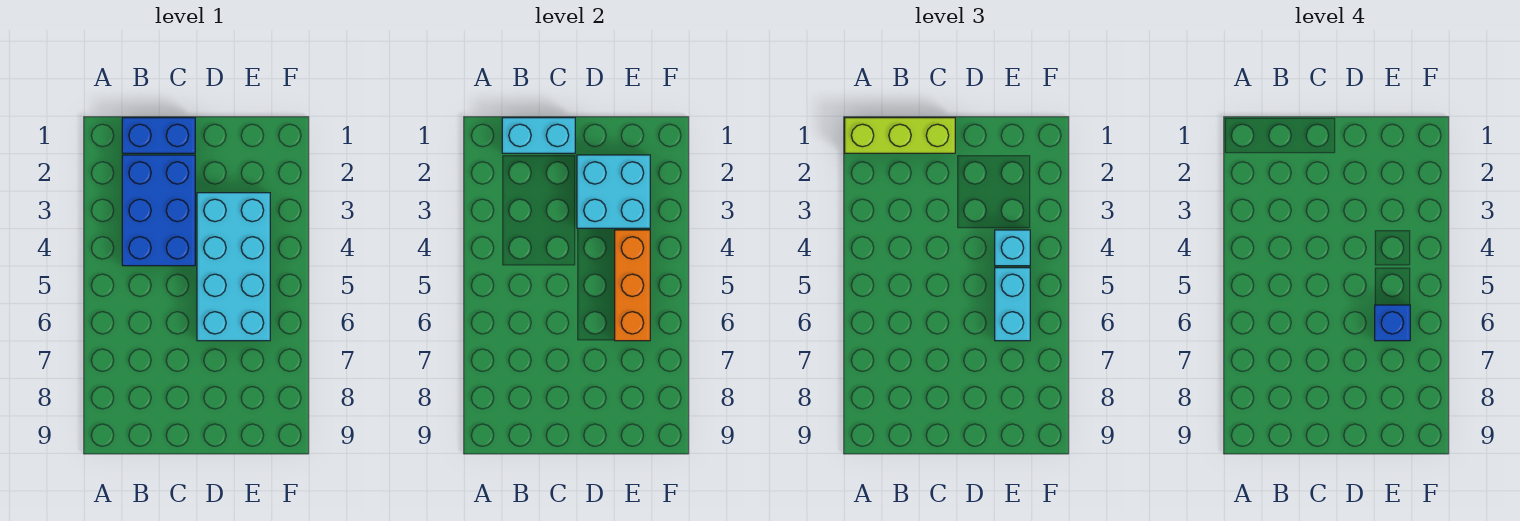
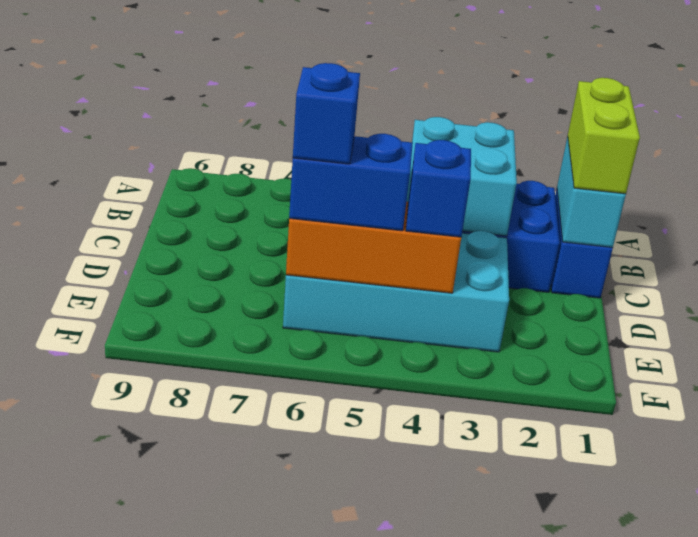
lime brick A1:C1 level 3 -> lime brick B1:C1 level 3
cyan brick D2:E3 level 2 -> cyan brick B3:C4 level 2
cyan brick E4 level 3 -> blue brick E4 level 3
cyan brick E5:E6 level 3 -> blue brick E5:E6 level 3

